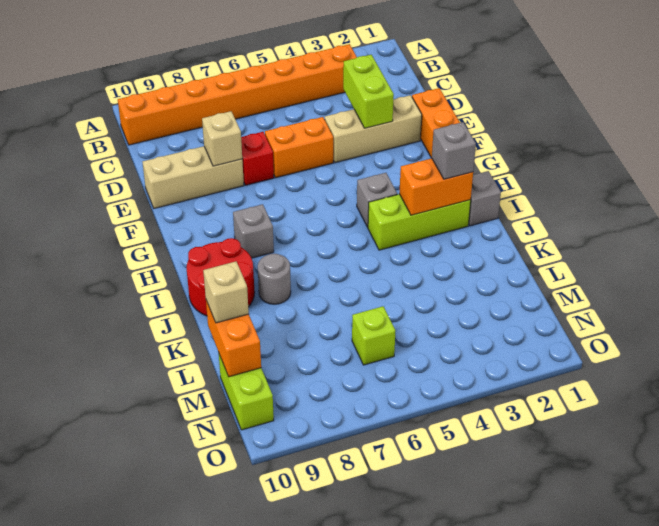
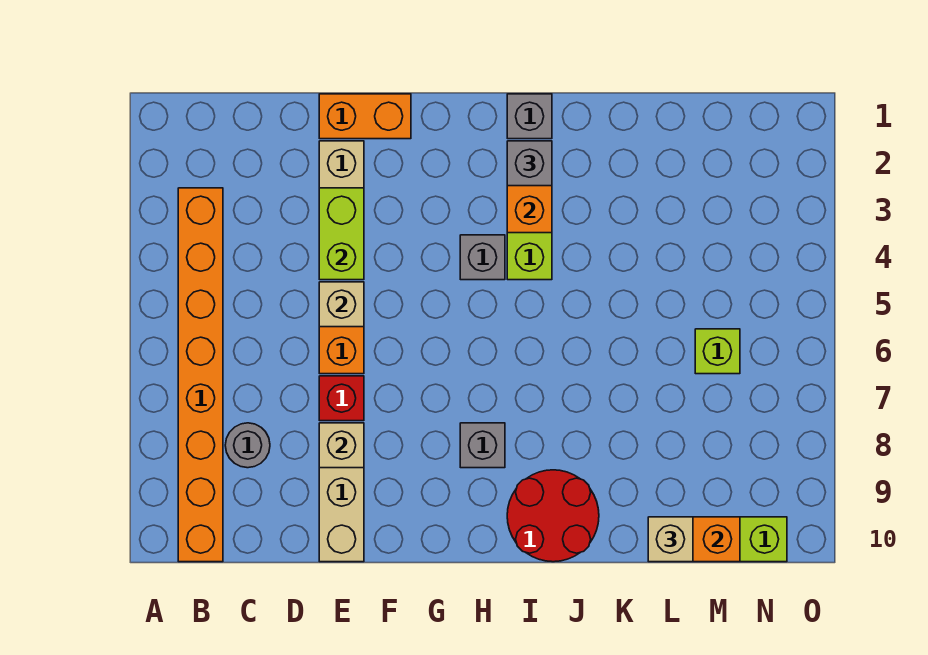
lime brick D3:E3 level 2 -> lime brick E3:E4 level 2
none -> tan brick E5 level 2
grey round brick J8 level 1 -> grey round brick C8 level 1

